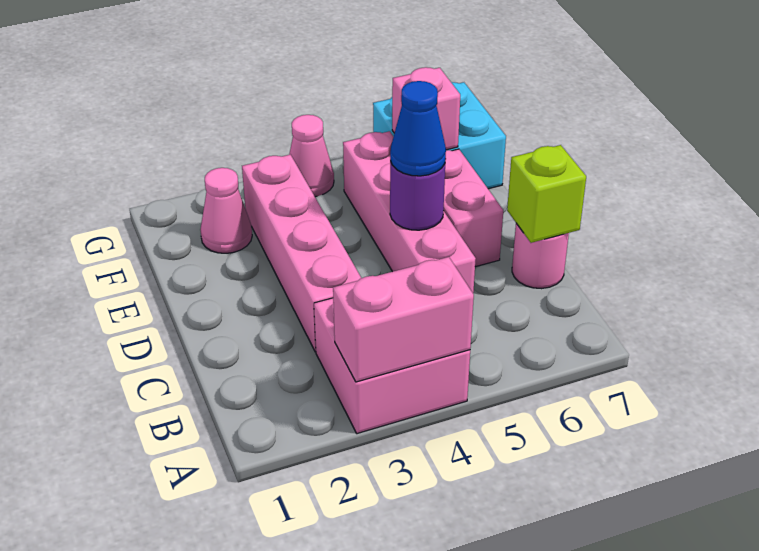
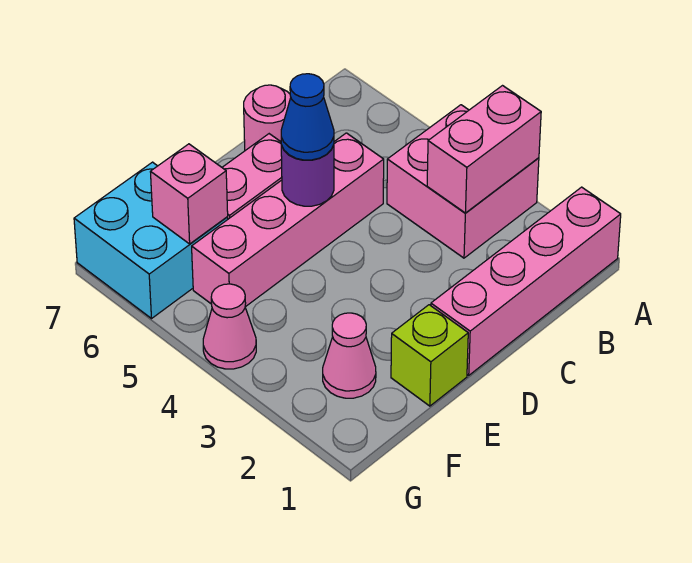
pink brick A3:A4 level 2 -> pink brick A3:B3 level 2
pink brick C3:F3 level 1 -> pink brick A1:D1 level 1
lime brick C7 level 2 -> lime brick E1 level 1

